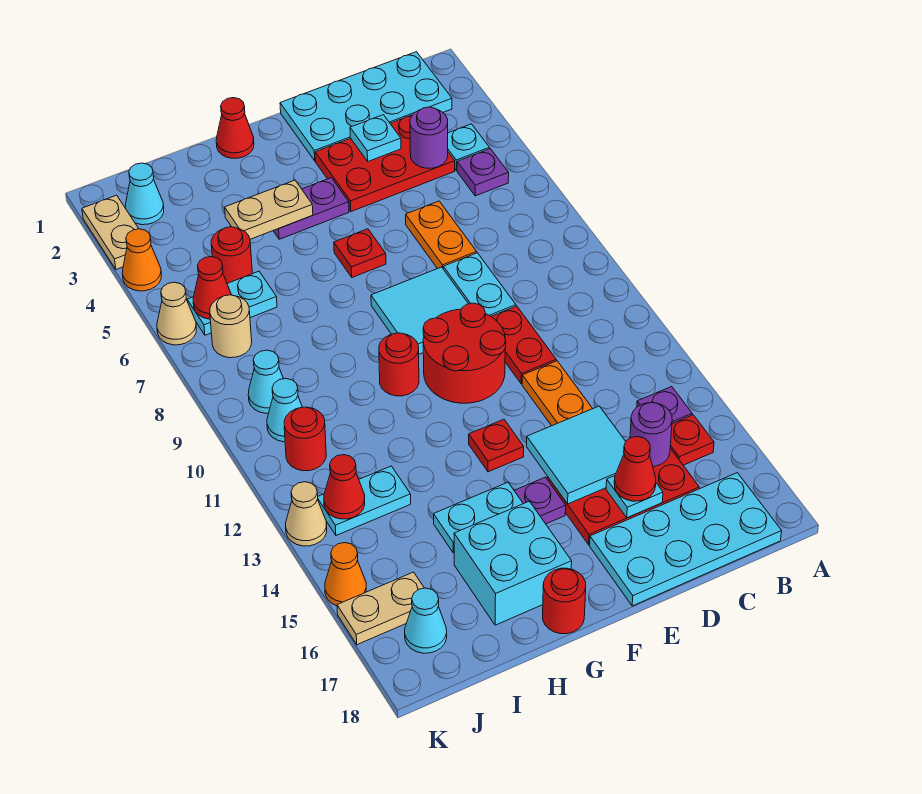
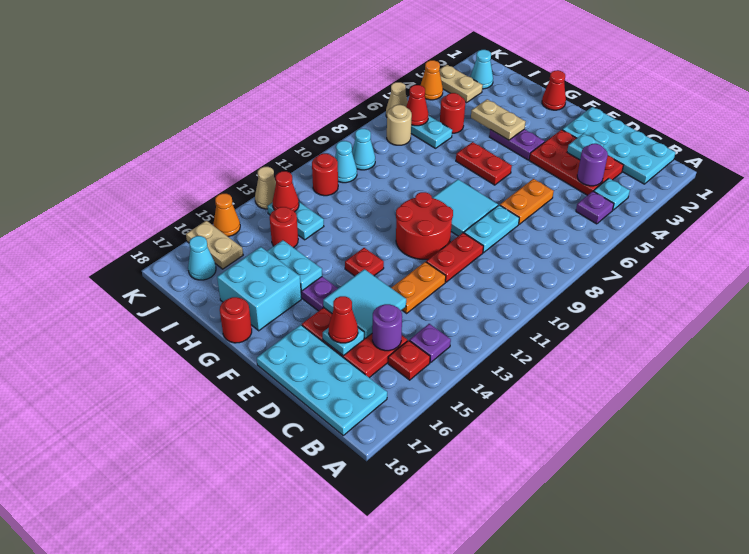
red plate F6 level 1 -> red plate F6:G6 level 1
red round brick G10 level 1 -> red round brick I14 level 1
tan plate K2:K3 level 1 -> tan plate J3:K3 level 1

